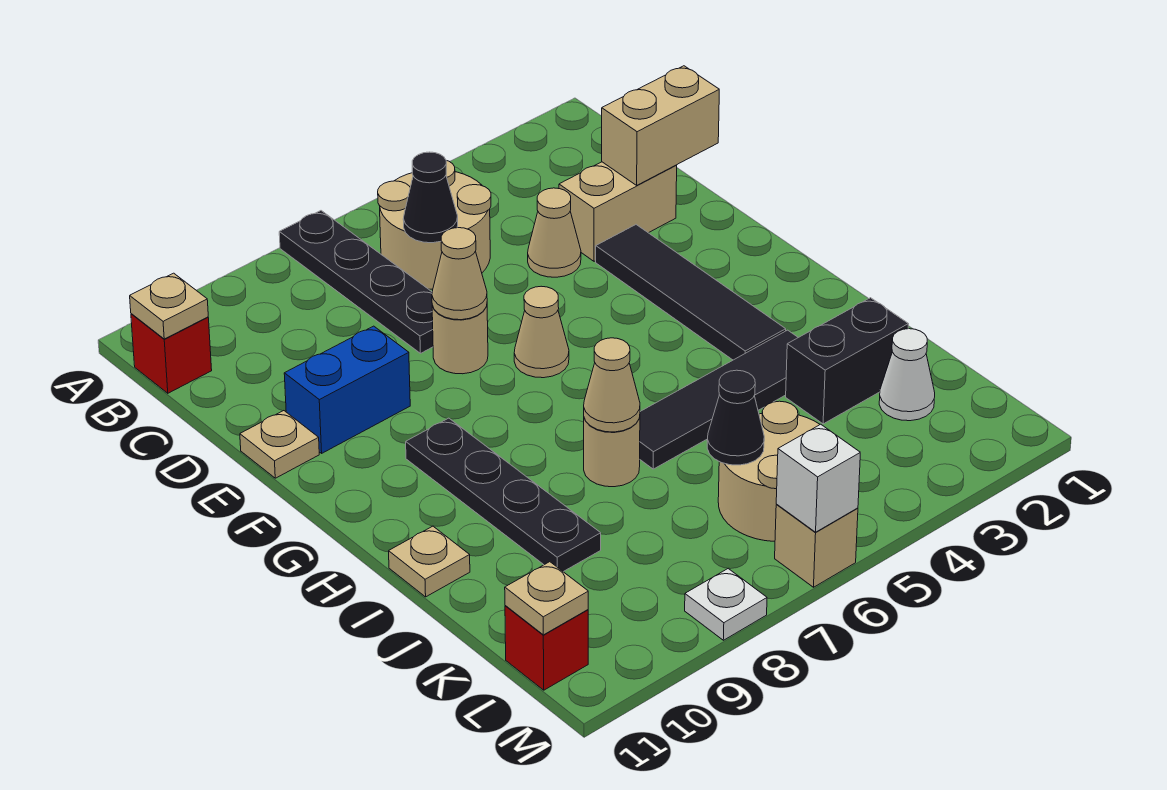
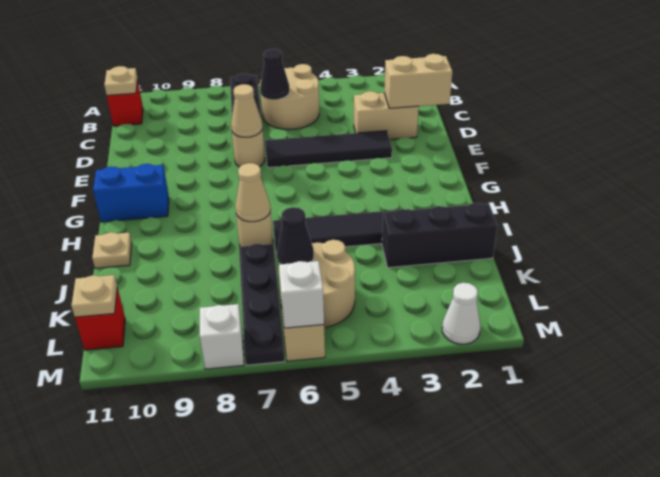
tan cone D4 level 1 -> none
black tile E3:H3 level 1 -> black tile E3:E6 level 1
blue brick E9:E10 level 1 -> blue brick G10:G11 level 1
tan plate E11 level 1 -> none
tan cone F6 level 1 -> none
black plate G9:J9 level 1 -> black plate J7:M7 level 1
black brick J2:J3 level 1 -> black brick J1:J3 level 1
white cone K2 level 1 -> white cone M2 level 1
white plate M8 level 1 -> white brick M8 level 1

